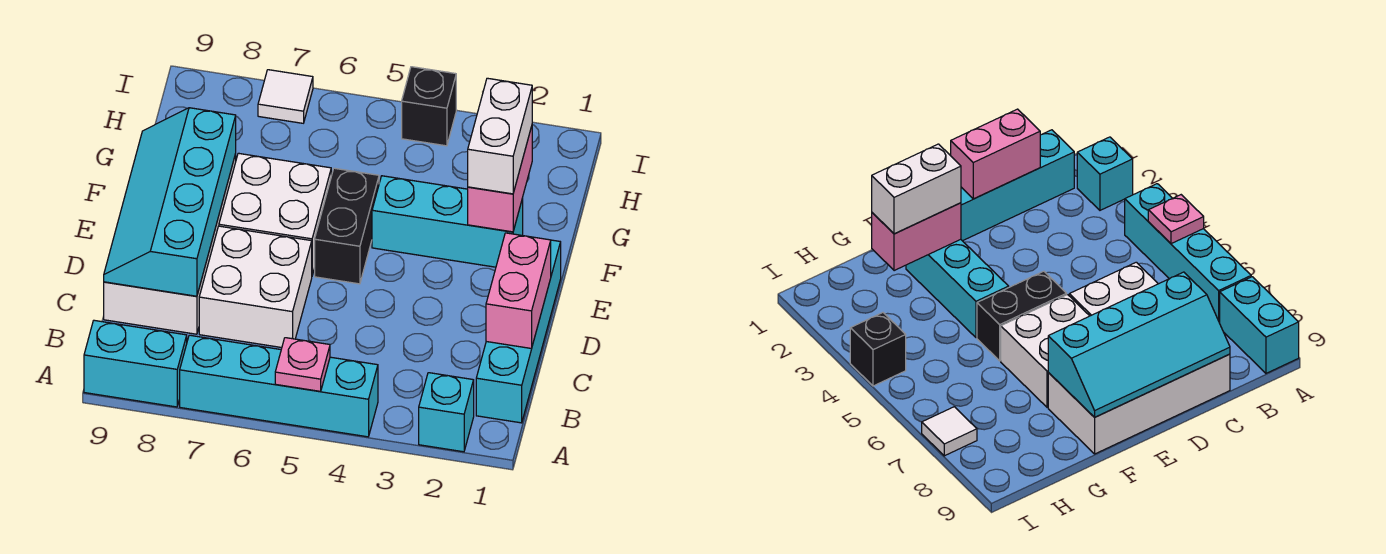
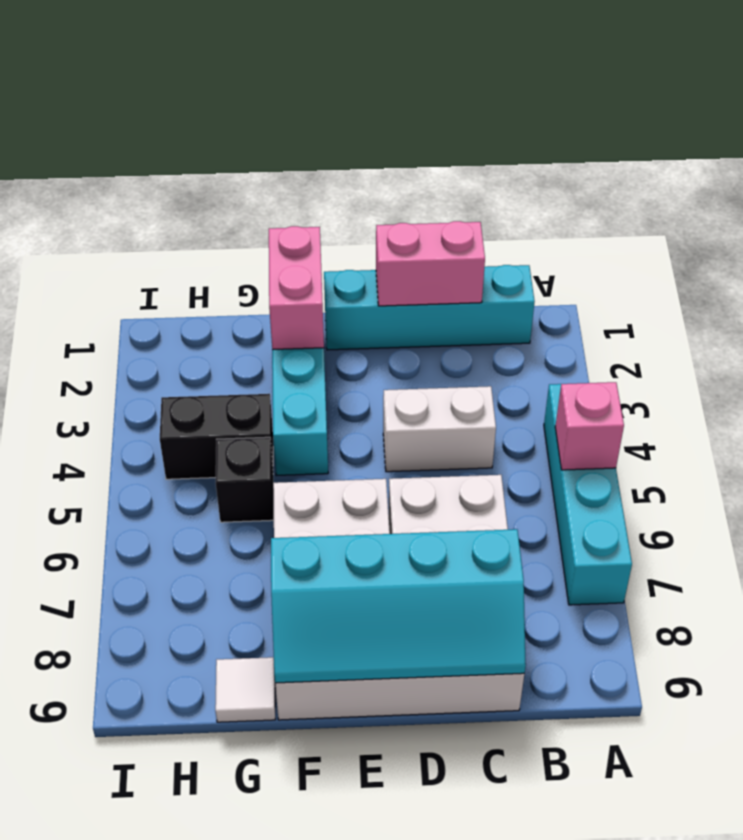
cyan brick A2 level 1 -> none
pink plate A5 level 2 -> pink brick A5 level 2
cyan brick A8:A9 level 1 -> none
black brick E5:F5 level 1 -> black brick G4:H4 level 1
pink brick F2:G2 level 2 -> pink brick F1:F2 level 2
white brick F2:G2 level 3 -> white brick C4:D4 level 1
black brick I4 level 1 -> black brick G5 level 1
white tile I7 level 1 -> white tile G9 level 1

